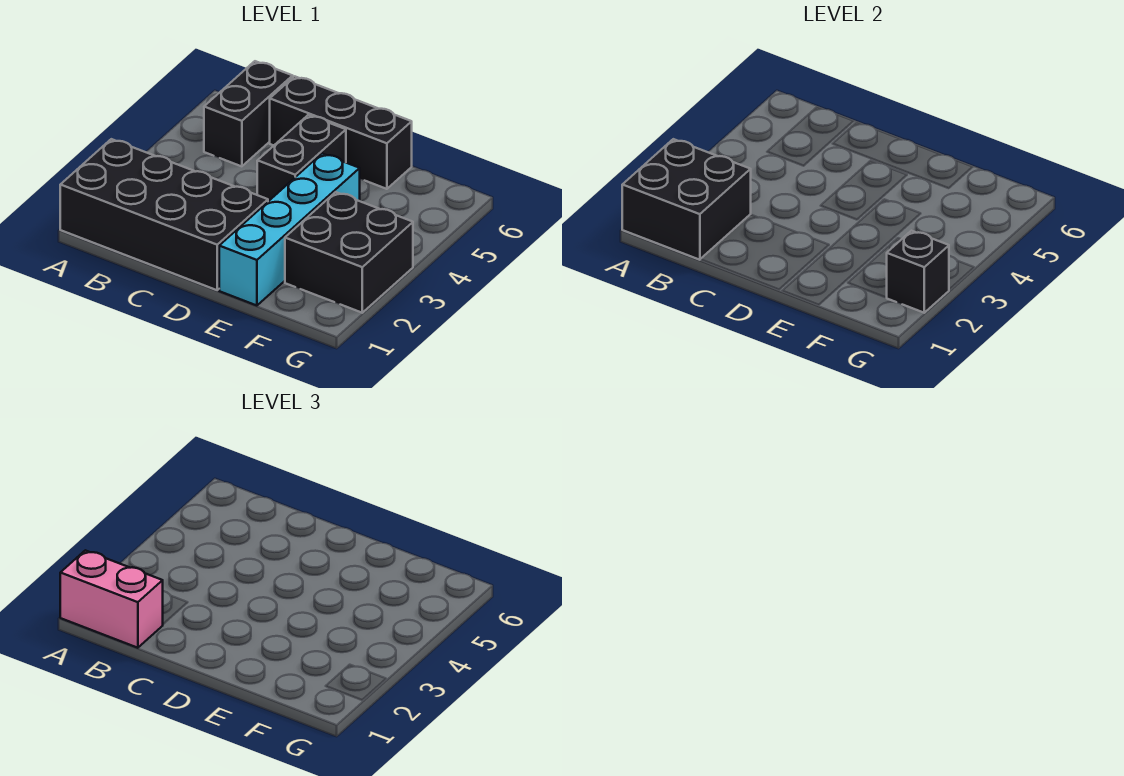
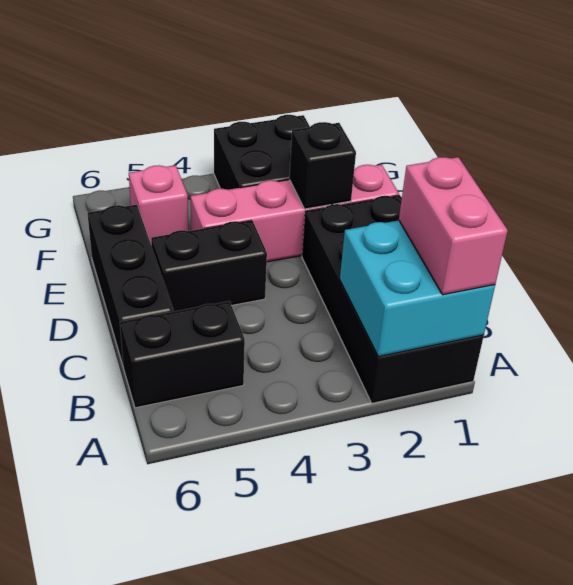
black brick A1:B2 level 2 -> cyan brick A1:B2 level 2
cyan brick E1:E4 level 1 -> pink brick E1:E4 level 1
none -> pink brick F5 level 1
black brick G2 level 2 -> black brick E2 level 2

